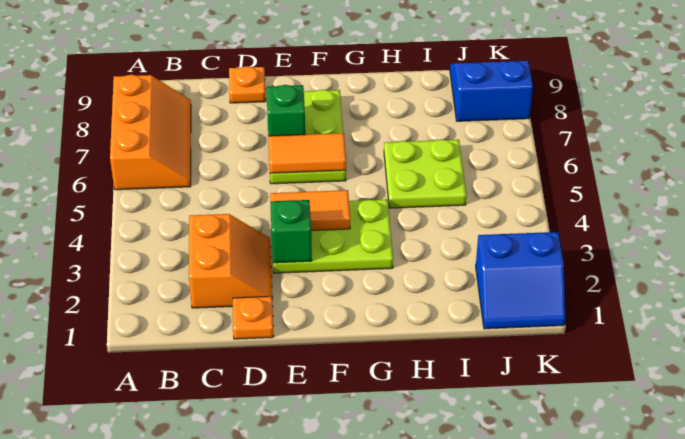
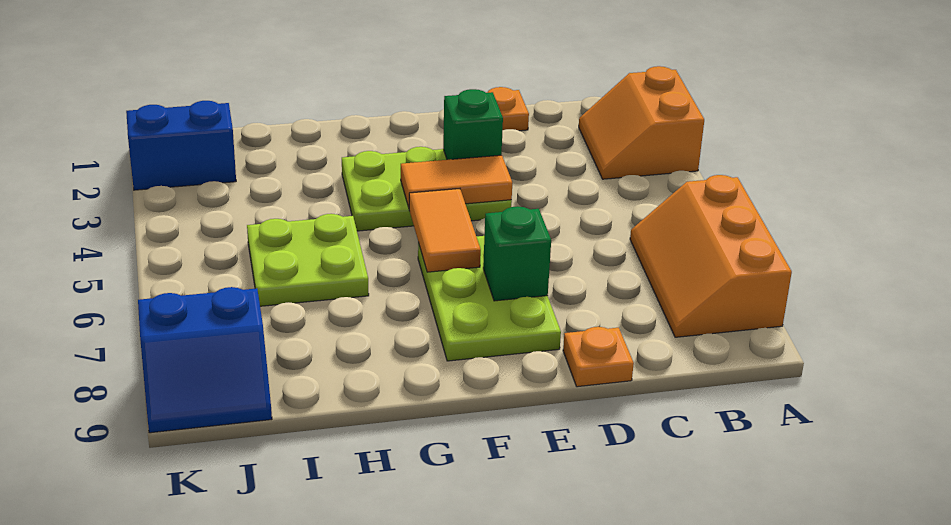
orange slope C2:D3 level 1 top C -> orange slope A2:B3 level 1 top A
orange tile E6:F6 level 2 -> orange tile F5:F6 level 2

